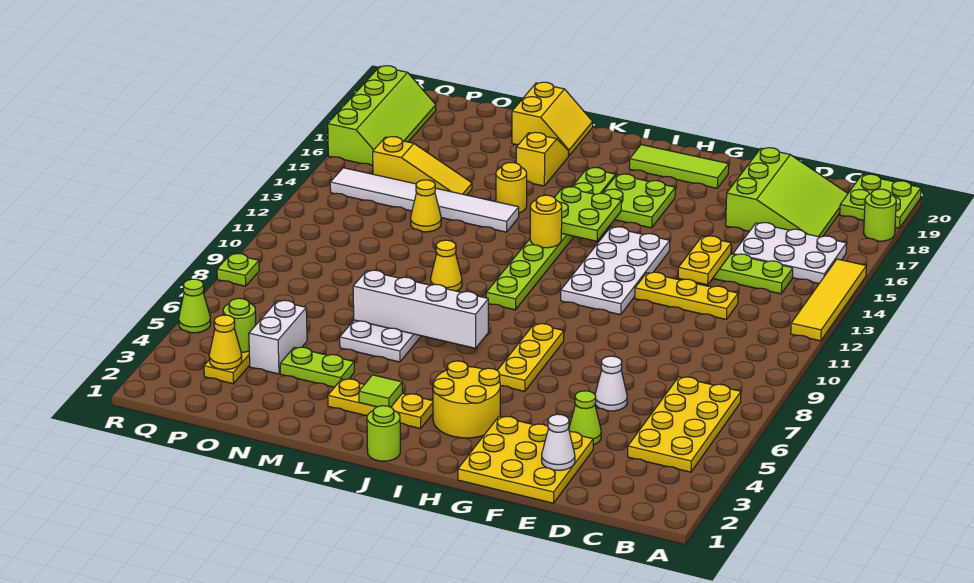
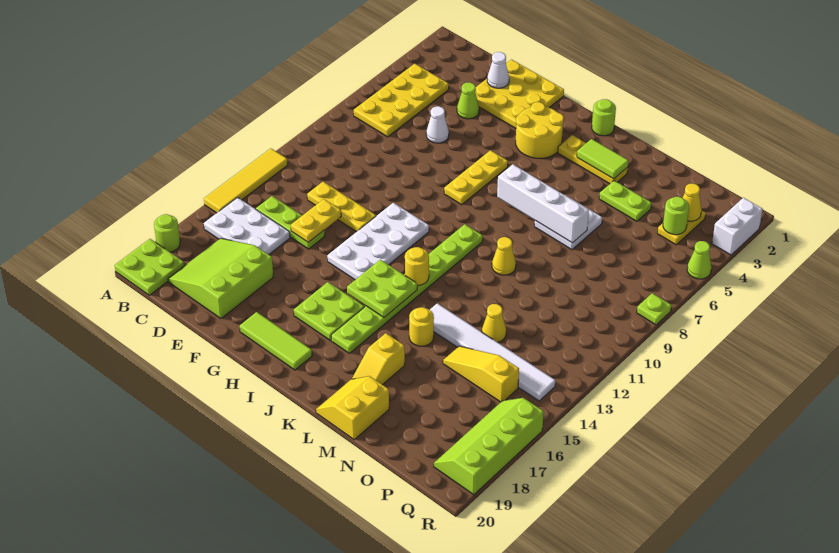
lime tile K3 level 2 -> lime tile K3:L3 level 2
white brick O4:O5 level 1 -> white brick R2:R3 level 1

